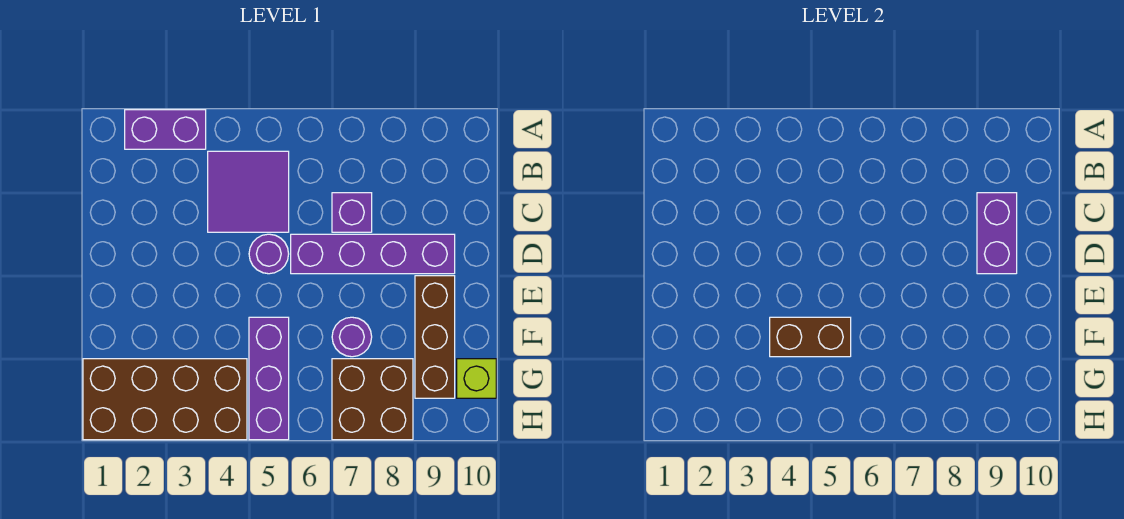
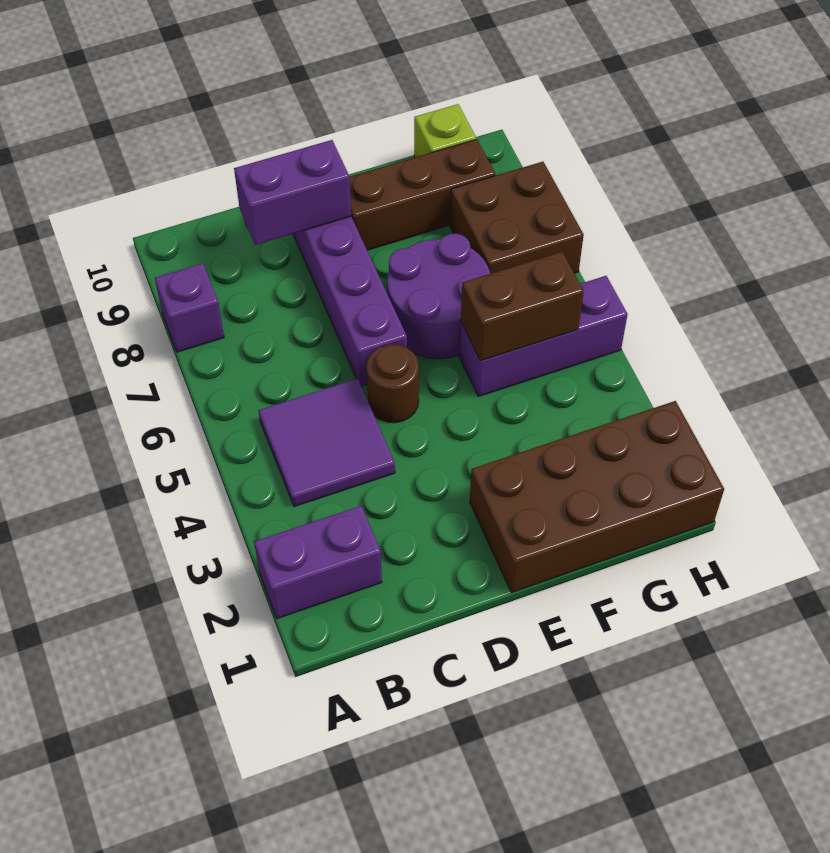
purple brick A2:A3 level 1 -> purple brick A2:B2 level 1
purple brick C7 level 1 -> purple brick A8 level 1
purple round brick D5 level 1 -> brown round brick D5 level 1
brown brick F4:F5 level 2 -> brown brick F5:G5 level 2
purple round brick F7 level 1 -> purple round brick E6:F7 level 1
brown brick G1:H4 level 1 -> brown brick E1:H2 level 1

